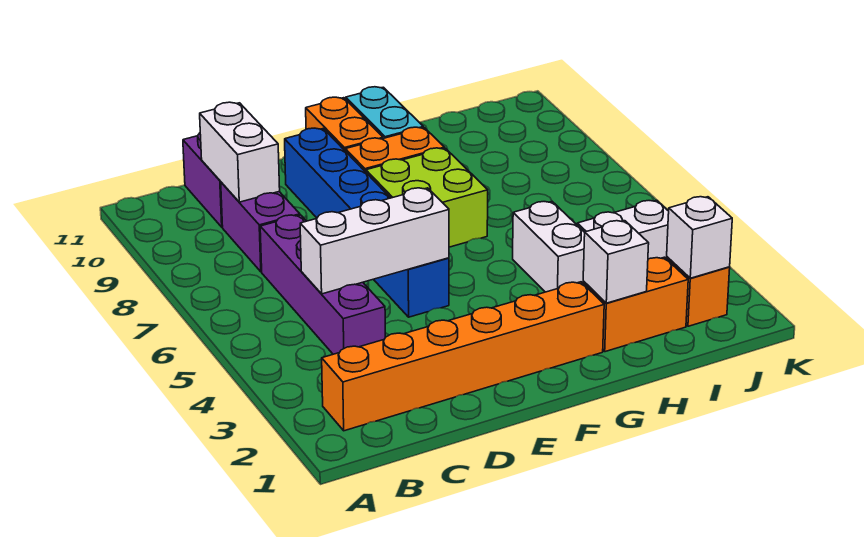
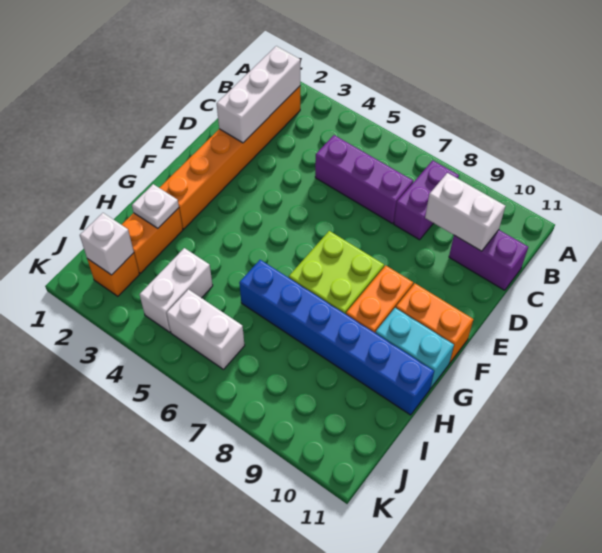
purple brick C4:C7 level 1 -> purple brick C5:C7 level 1
white brick C5:E5 level 2 -> white brick B2:D2 level 2
purple brick C8:C9 level 1 -> purple brick B8:C8 level 1
blue brick E5:E10 level 1 -> blue brick H6:H11 level 1
white brick H2 level 2 -> white plate H2 level 2
white brick H4:H5 level 1 -> white brick J5:J6 level 1

